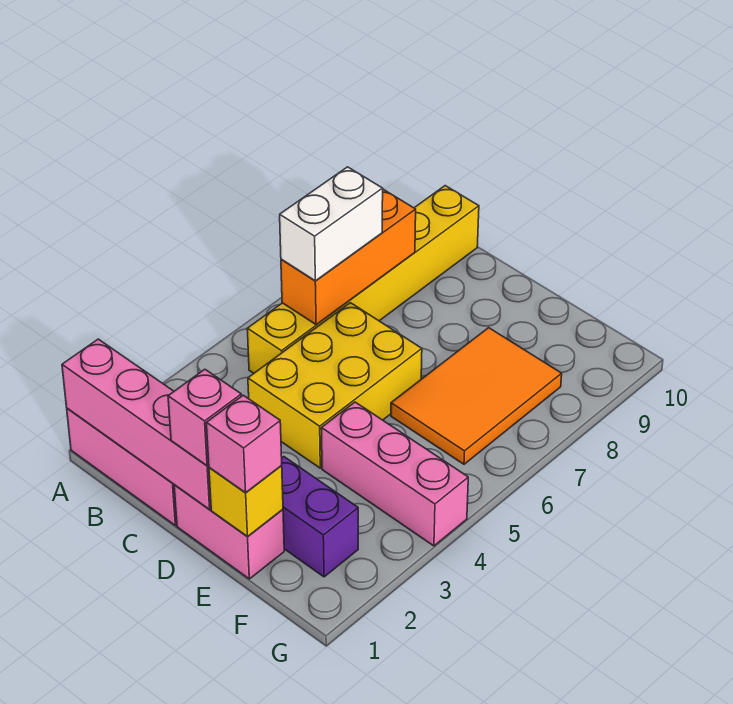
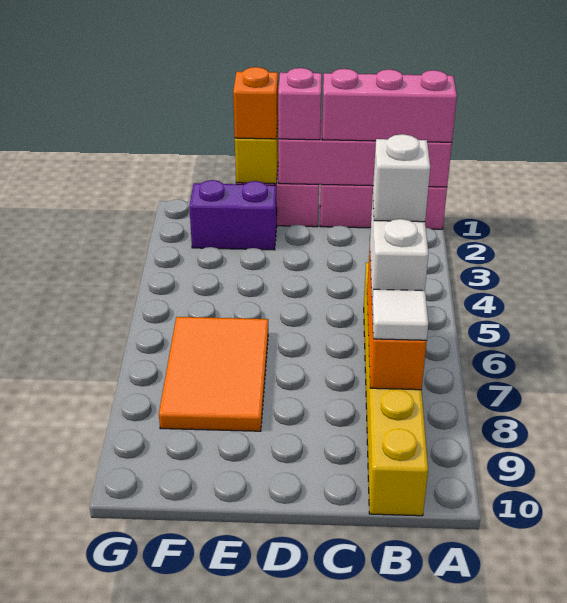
none -> white brick B6 level 4
none -> white tile B8 level 3
yellow brick C4:D6 level 1 -> none
pink brick E1 level 3 -> orange brick E1 level 3
pink brick E4:G4 level 1 -> pink brick A1:C1 level 3

